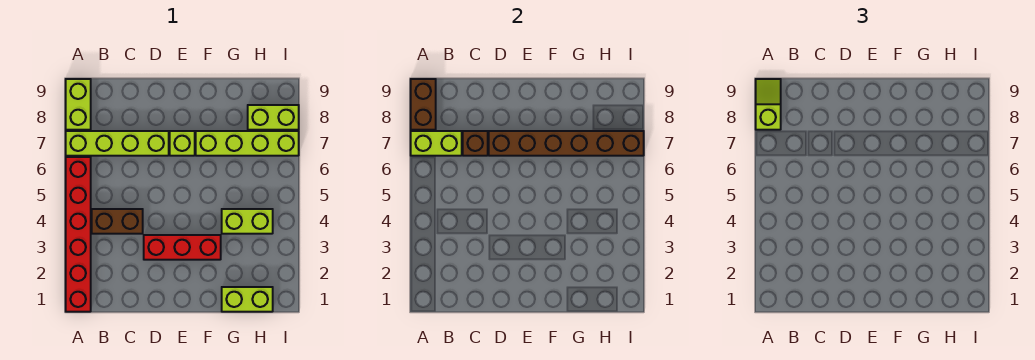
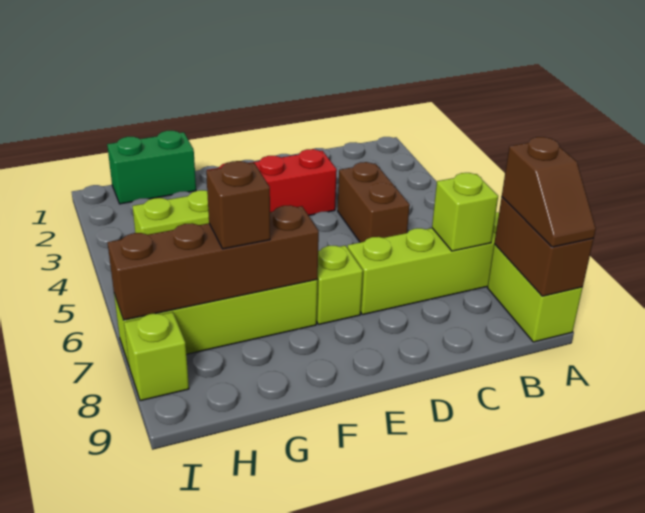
red brick A1:A6 level 1 -> none
lime brick A7:B7 level 2 -> lime brick B7 level 2
lime slope A8:A9 level 3 top 8 -> brown slope A8:A9 level 3 top 8
brown brick B4:C4 level 1 -> brown brick C4:C5 level 1
brown brick C7 level 2 -> brown brick G7 level 3
brown brick D7:I7 level 2 -> brown brick F7:I7 level 2
lime brick G1:H1 level 1 -> green brick G1:H1 level 1
lime brick H8:I8 level 1 -> lime brick I8 level 1

